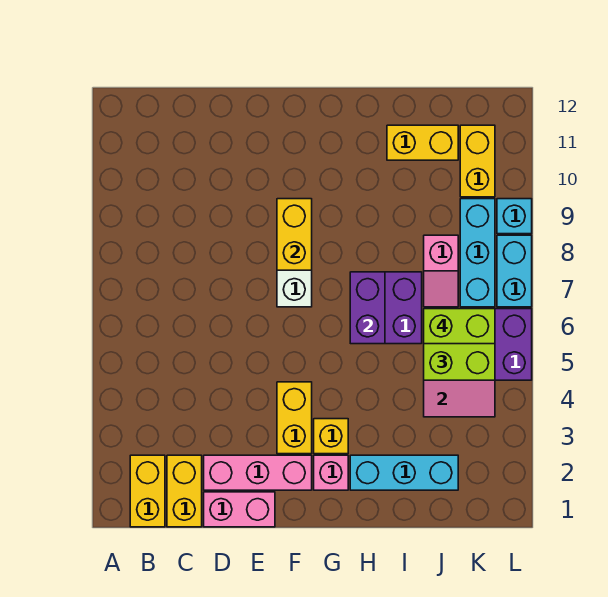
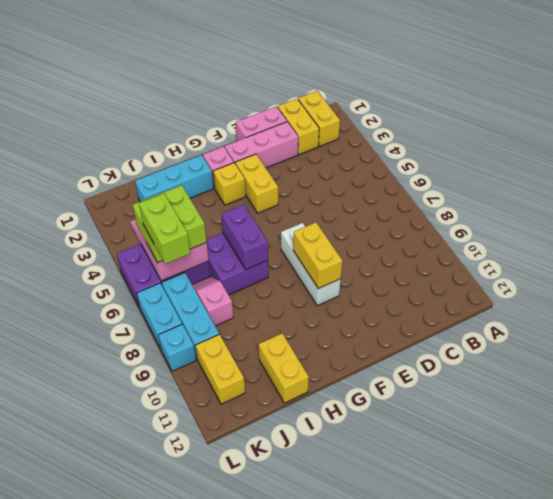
yellow brick I11:J11 level 1 -> yellow brick I11:I12 level 1
lime brick J6:K6 level 4 -> lime brick K6:K7 level 4

